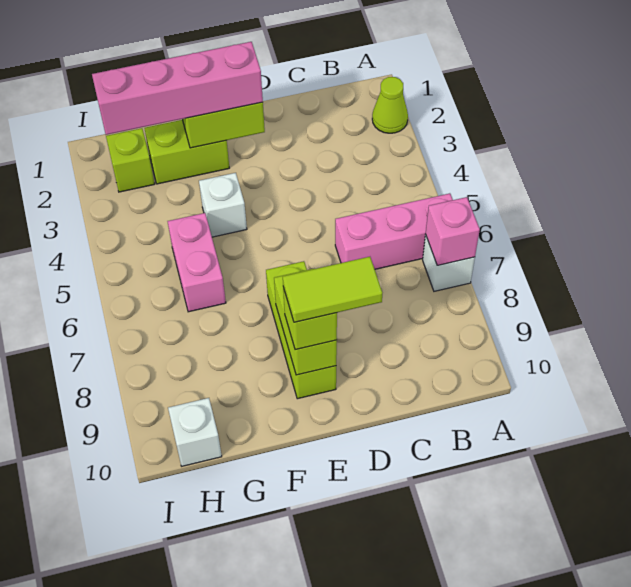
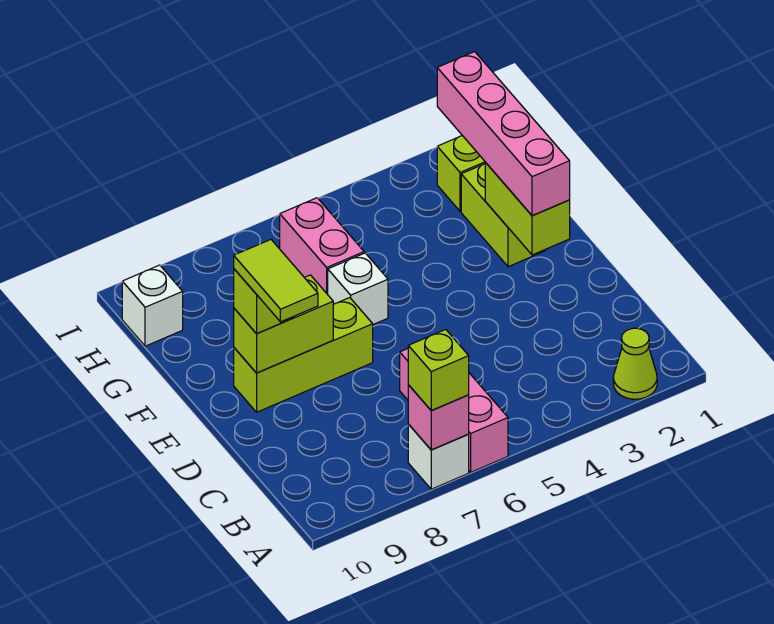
none -> lime brick A7 level 3
white brick F4 level 1 -> white brick F6 level 1
pink brick G5:G6 level 1 -> pink brick G6:H6 level 1

